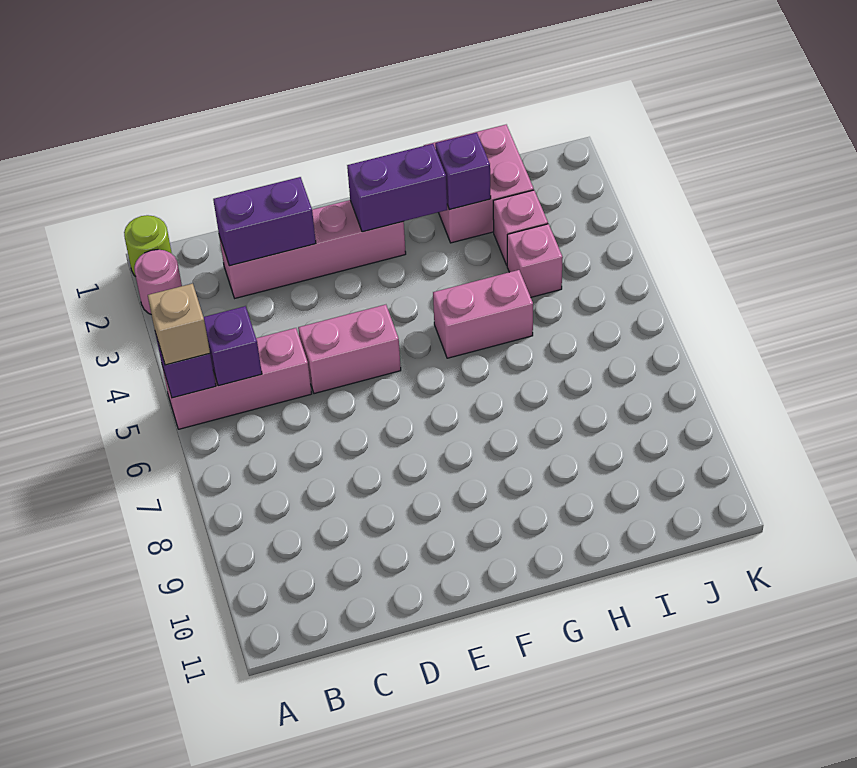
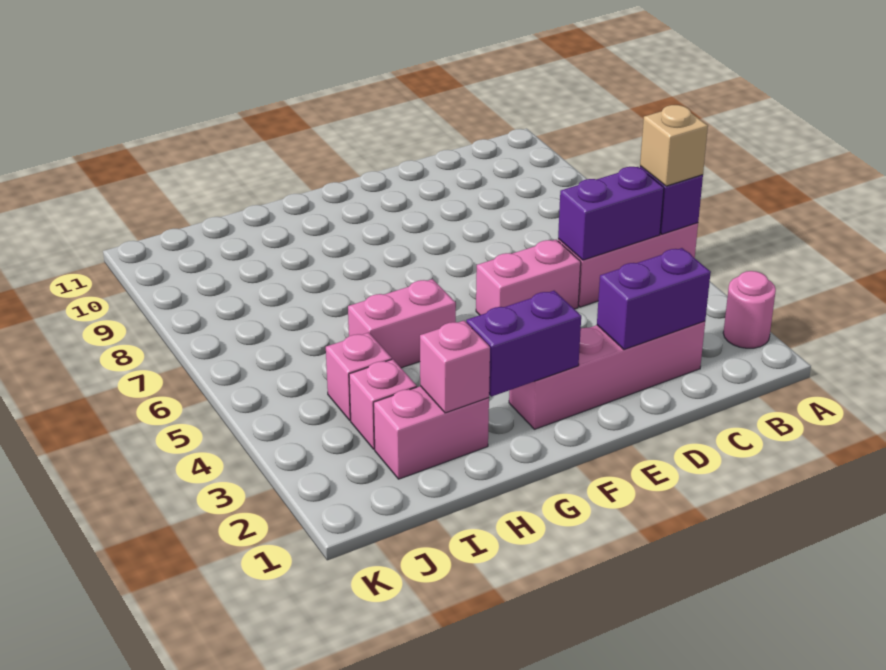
lime round brick A1 level 1 -> none
purple brick B5 level 2 -> purple brick B5:C5 level 2
pink brick H1:I2 level 1 -> pink brick H2:I2 level 1
purple brick H2 level 2 -> pink brick H2 level 2

